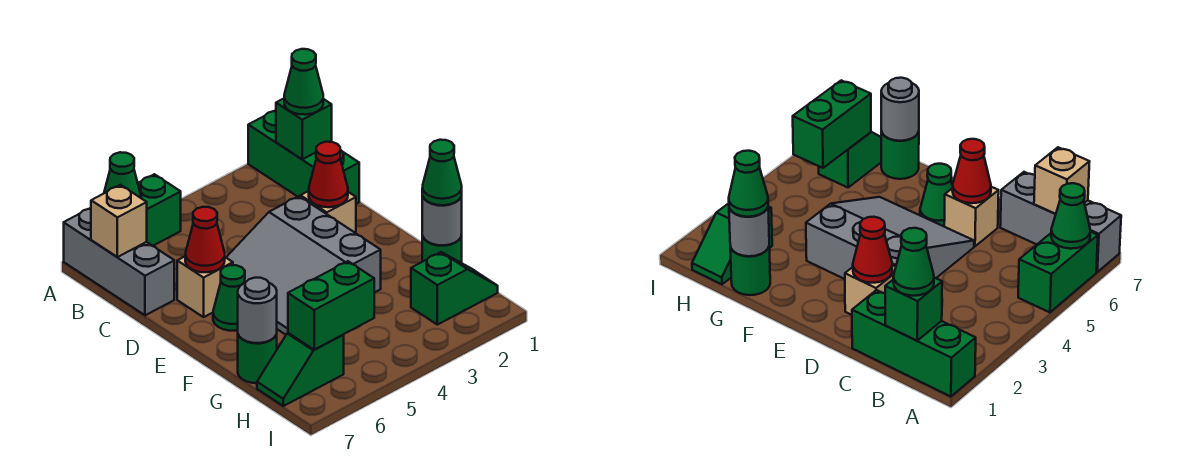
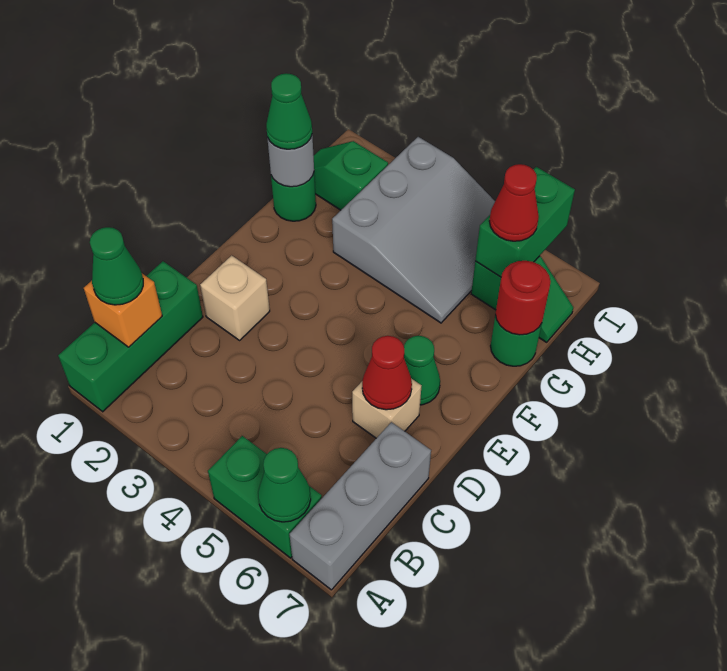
green brick B1 level 2 -> orange brick B1 level 2
tan brick B7 level 2 -> none
red cone D2 level 2 -> red cone H6 level 3
grey slope D3:F5 level 1 top 3 -> grey slope G3:I5 level 1 top 3
grey round brick G7 level 2 -> red round brick G7 level 2
green brick H5:H6 level 2 -> green brick H6:I6 level 2

